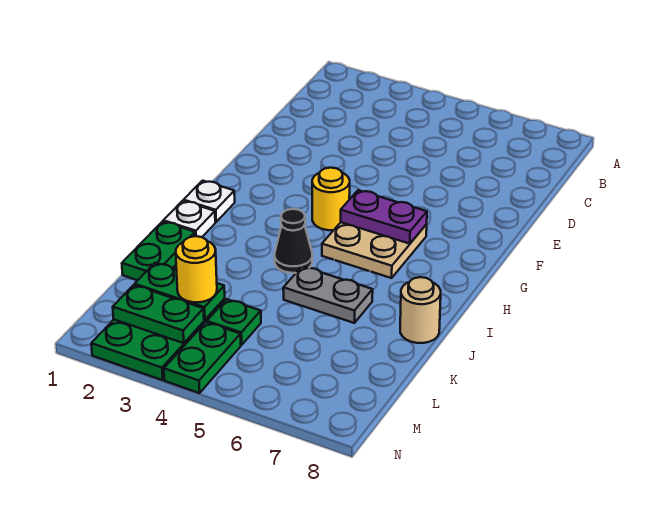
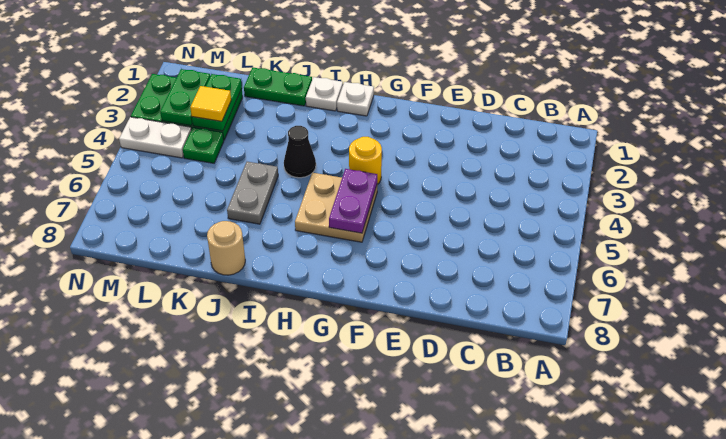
yellow round brick L3 level 3 -> yellow tile L3 level 3
green plate M4:N4 level 1 -> white plate M4:N4 level 1

